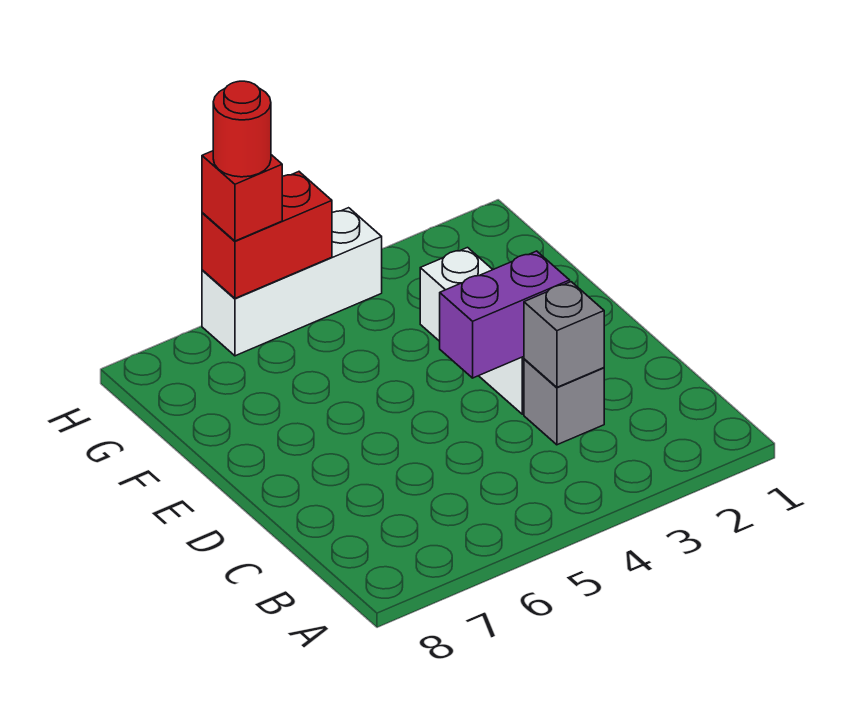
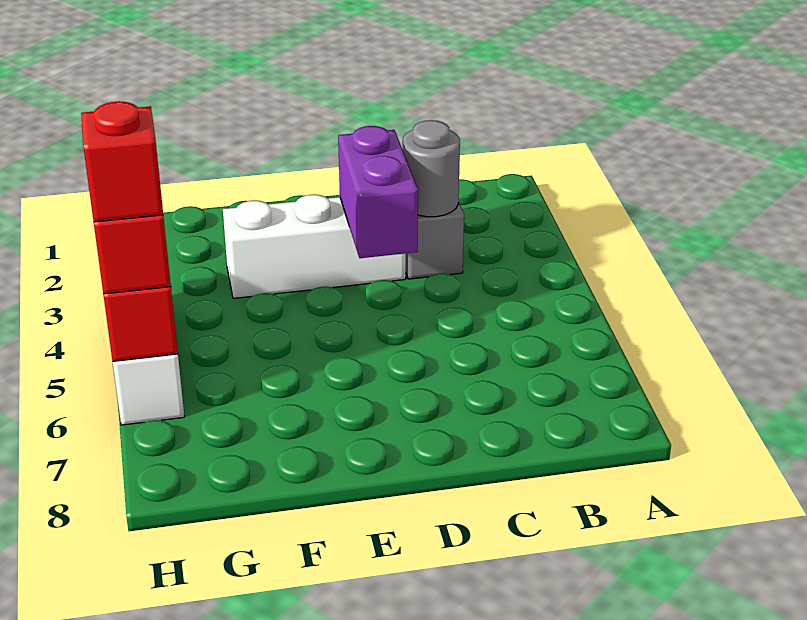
grey brick C3 level 2 -> grey round brick C3 level 2
red round brick H6 level 4 -> red brick H6 level 4

